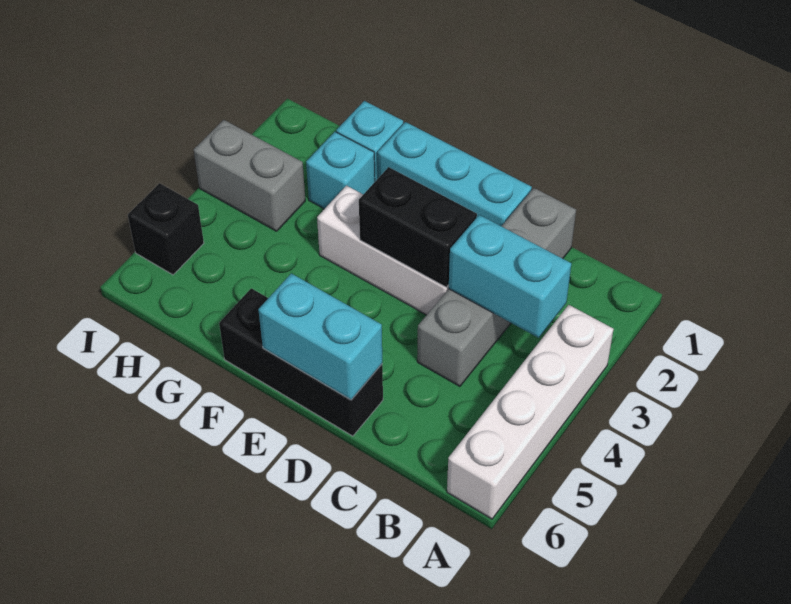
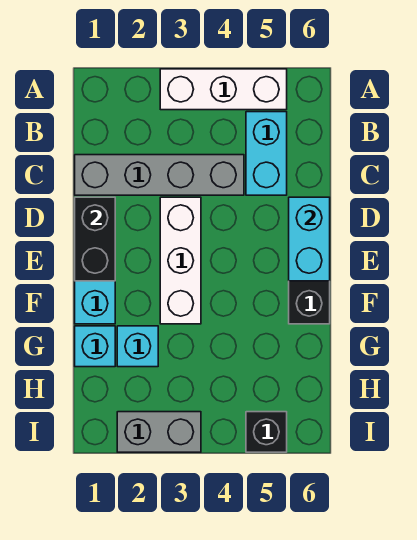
white brick A3:A6 level 1 -> white brick A3:A5 level 1
cyan brick B3:C3 level 2 -> cyan brick B5:C5 level 1
black brick D3:E3 level 2 -> black brick D1:E1 level 2
grey brick H3:I3 level 1 -> grey brick I2:I3 level 1

